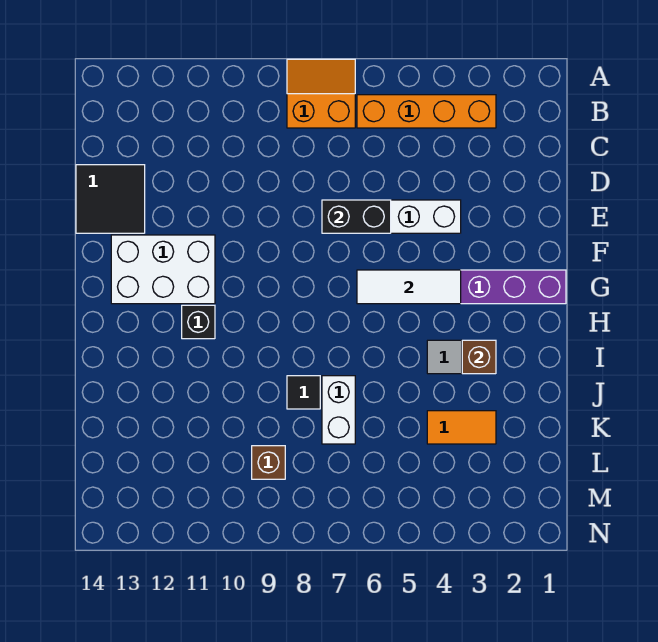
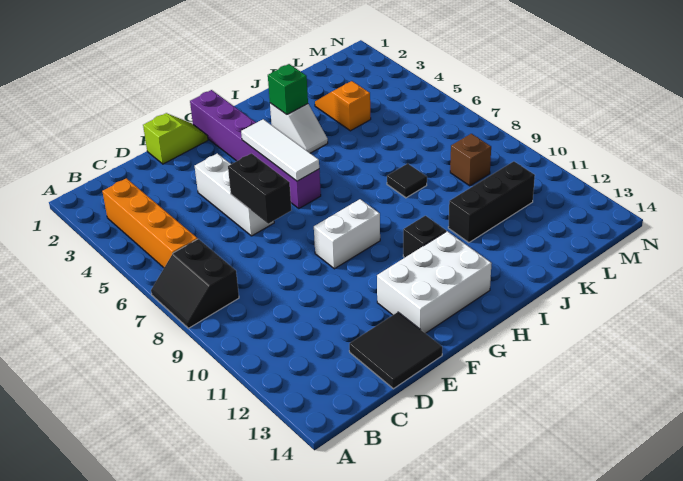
orange slope A7:B8 level 1 top B -> black slope A7:B8 level 1 top B
none -> lime slope E1:F1 level 1 top E
white brick F11:G13 level 1 -> white brick F12:H13 level 1
brown brick I3 level 2 -> green brick I3 level 2
white brick J7:K7 level 1 -> white brick F9:G9 level 1
none -> black brick J11:L11 level 1
orange tile K3:K4 level 1 -> orange slope K3:K4 level 1 top 4

